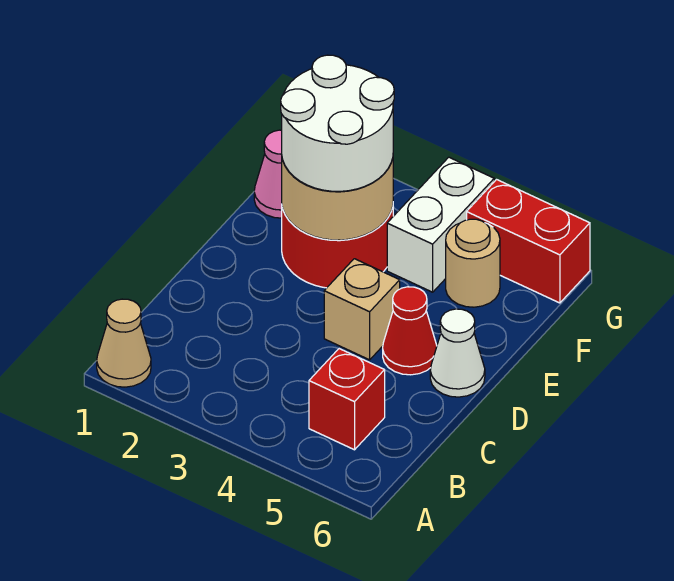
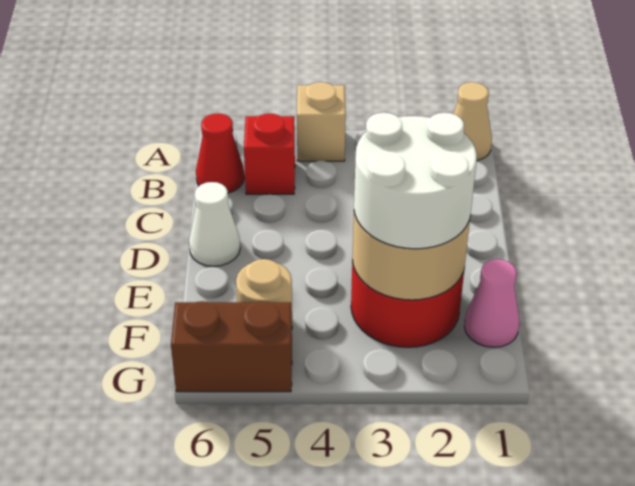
tan brick D4 level 1 -> tan brick A4 level 1
red cone D5 level 1 -> red cone B6 level 1
white brick F4:G4 level 1 -> none
red brick G5:G6 level 1 -> brown brick G5:G6 level 1

